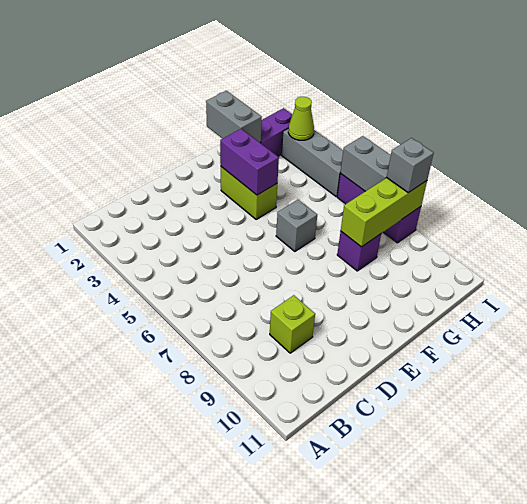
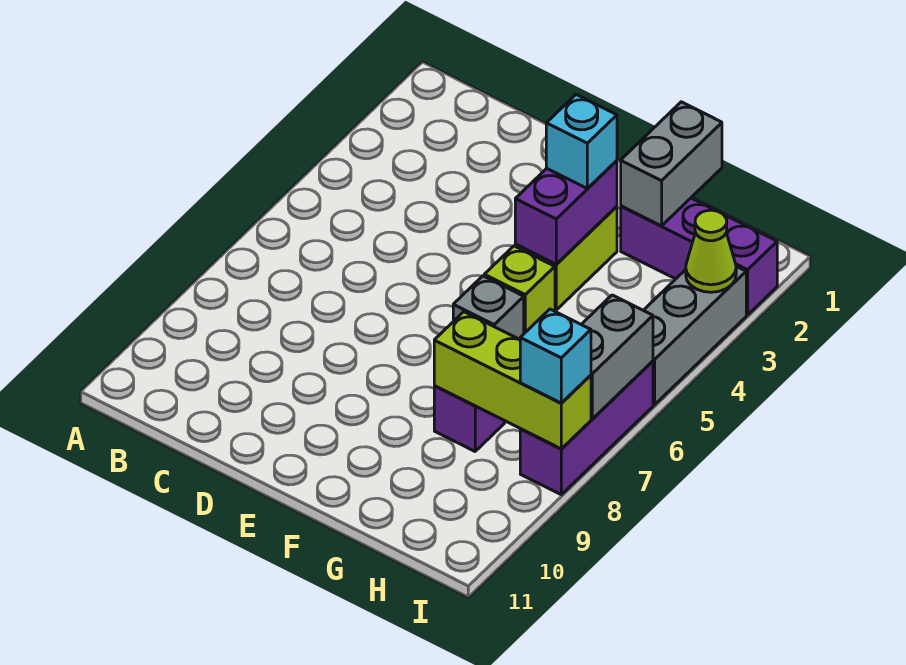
lime brick C9 level 1 -> lime brick F5 level 1
none -> cyan brick F3 level 3
grey brick I8 level 3 -> cyan brick I8 level 3

